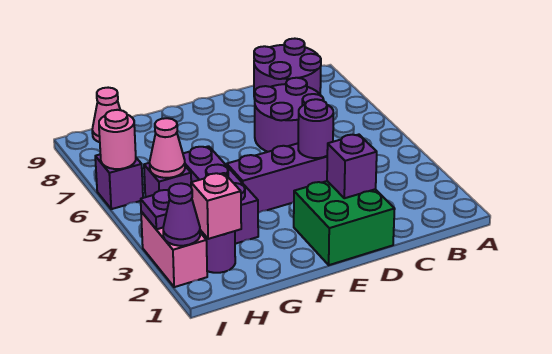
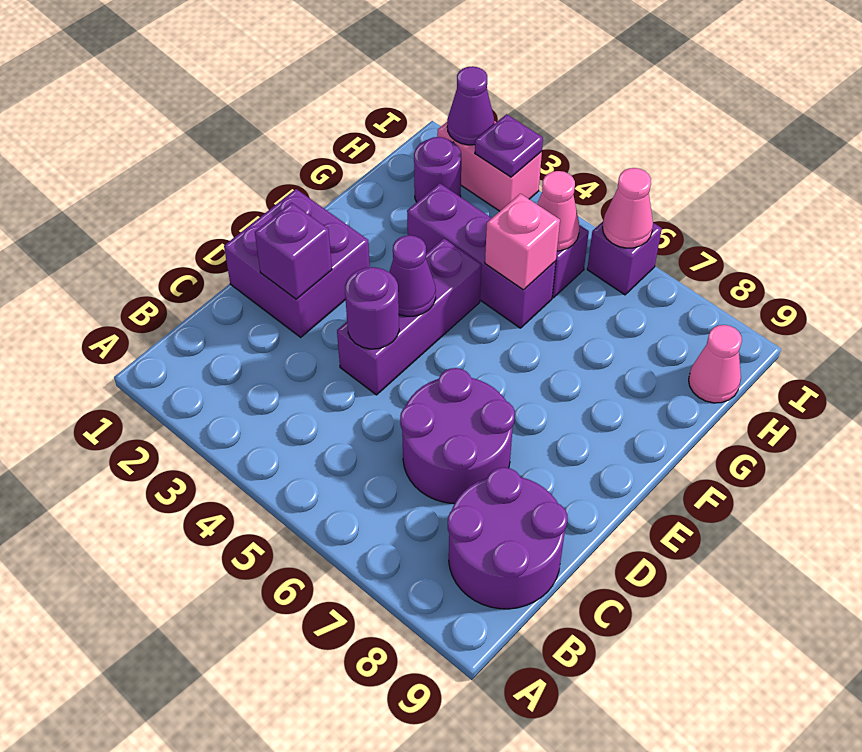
green brick D1:E2 level 1 -> purple brick D1:E2 level 1
none -> purple cone E4 level 2
pink brick H2 level 2 -> pink brick G5 level 2
pink round brick I6 level 2 -> pink cone I6 level 2

